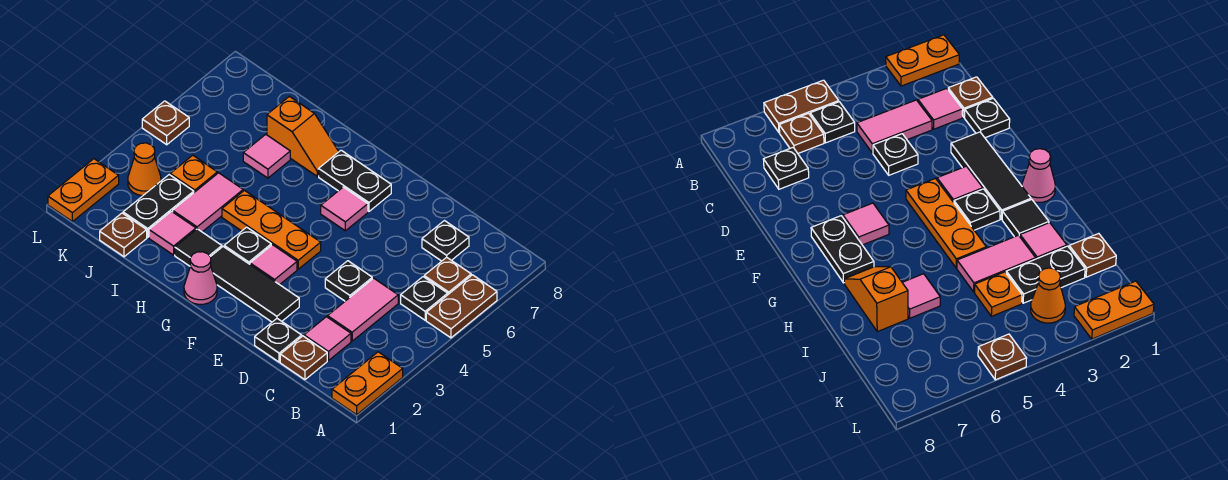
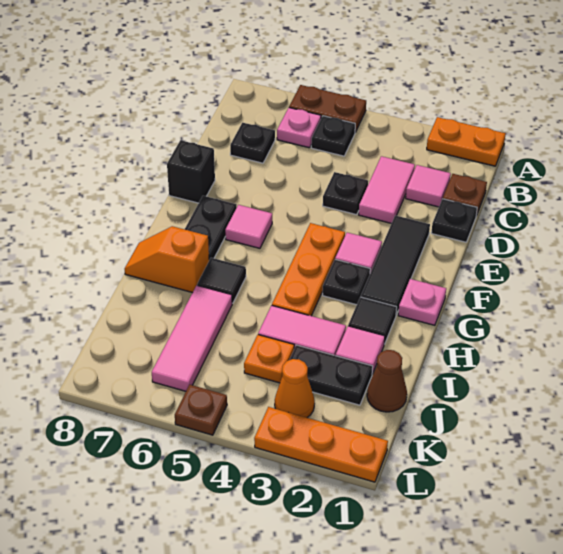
brown plate B6 level 1 -> pink plate B6 level 1
pink tile C3:C4 level 1 -> pink tile C3:D3 level 1
none -> black brick E8 level 1
pink cone G1 level 1 -> pink plate G1 level 1
none -> black tile H6 level 1
orange slope H7:I7 level 1 top I -> orange slope H7:H8 level 1 top 7
pink tile I6 level 1 -> pink tile I6:K6 level 1
brown plate J1 level 1 -> brown cone J1 level 1
orange plate L1:L2 level 1 -> orange plate L1:L3 level 1

